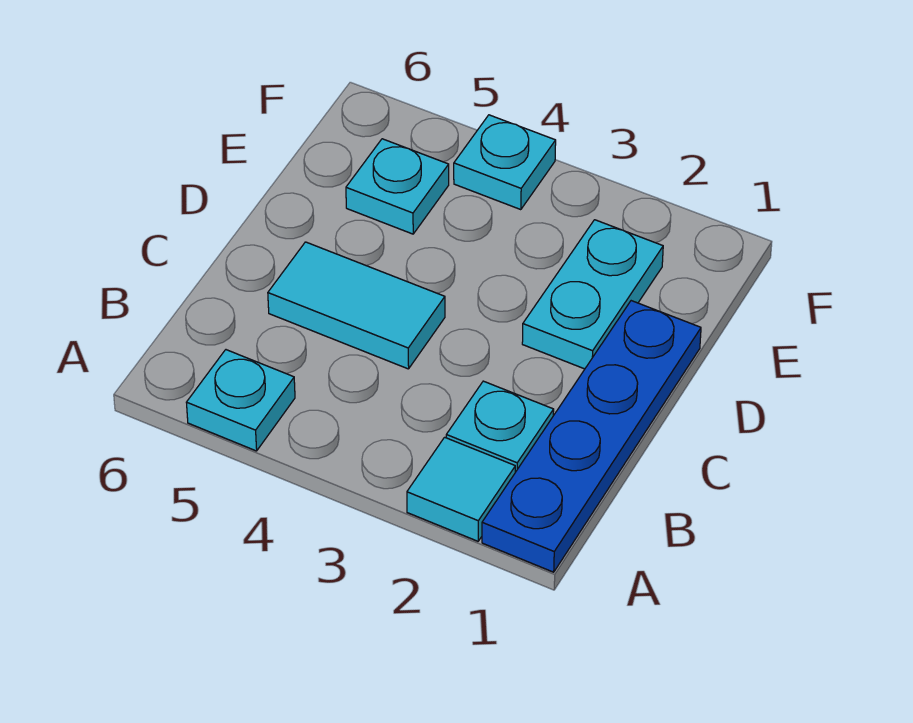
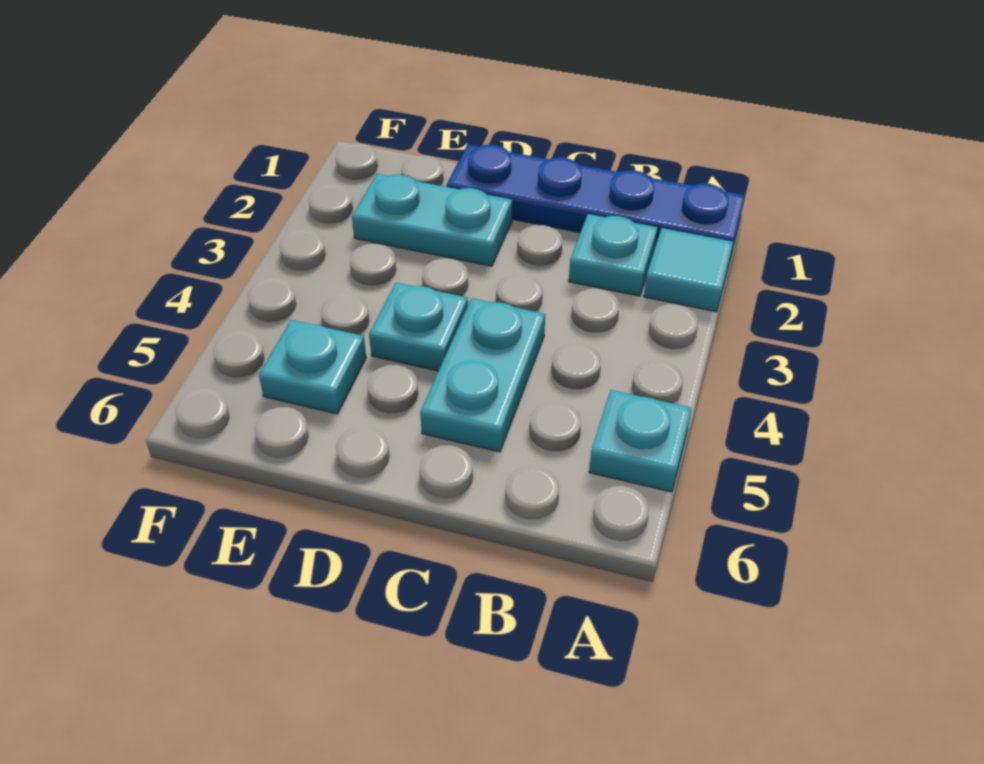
cyan tile C4:C5 level 1 -> cyan plate C4:C5 level 1
cyan plate F4 level 1 -> cyan plate D4 level 1

